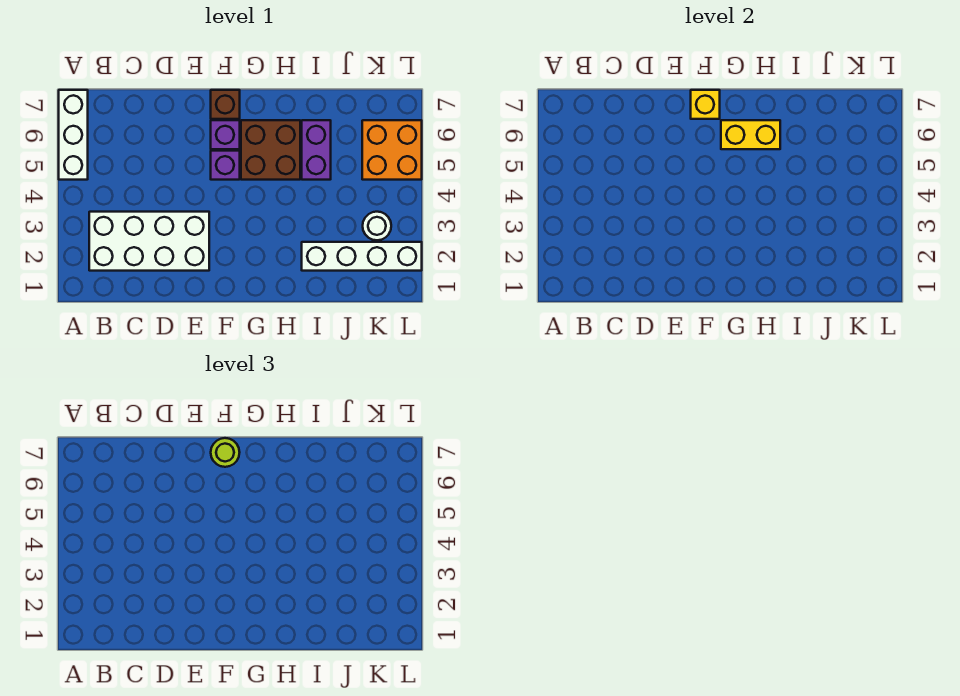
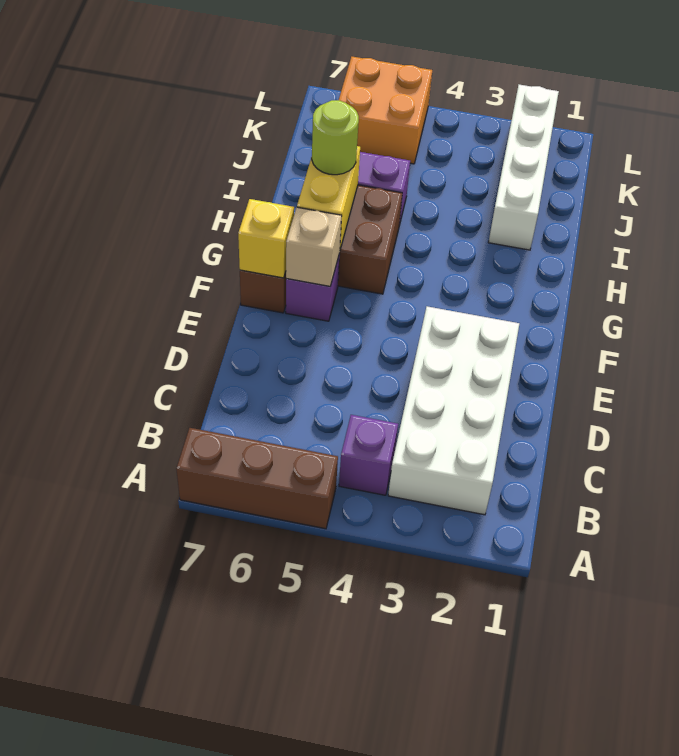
white brick A5:A7 level 1 -> brown brick A5:A7 level 1
purple brick F5 level 1 -> purple brick B4 level 1
none -> tan brick F6 level 2
lime round brick F7 level 3 -> lime round brick H6 level 3
white round brick K3 level 1 -> none

